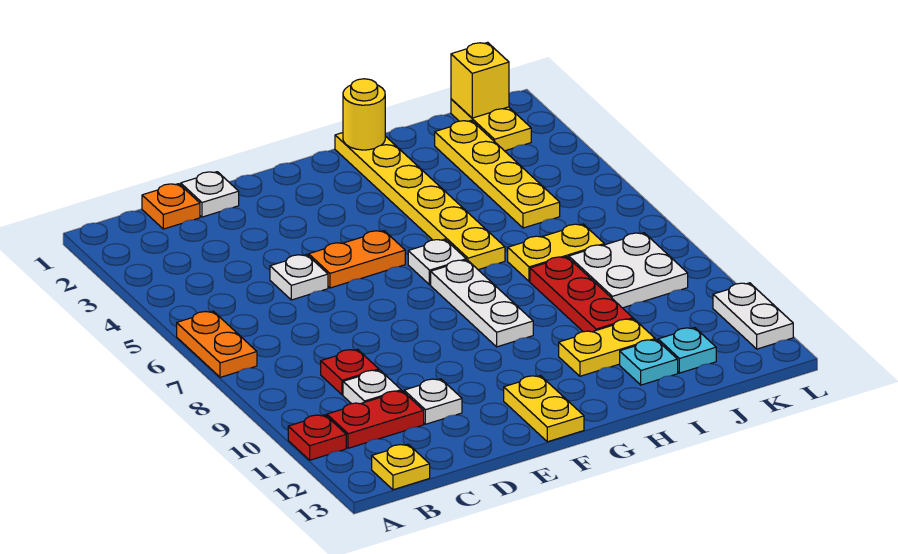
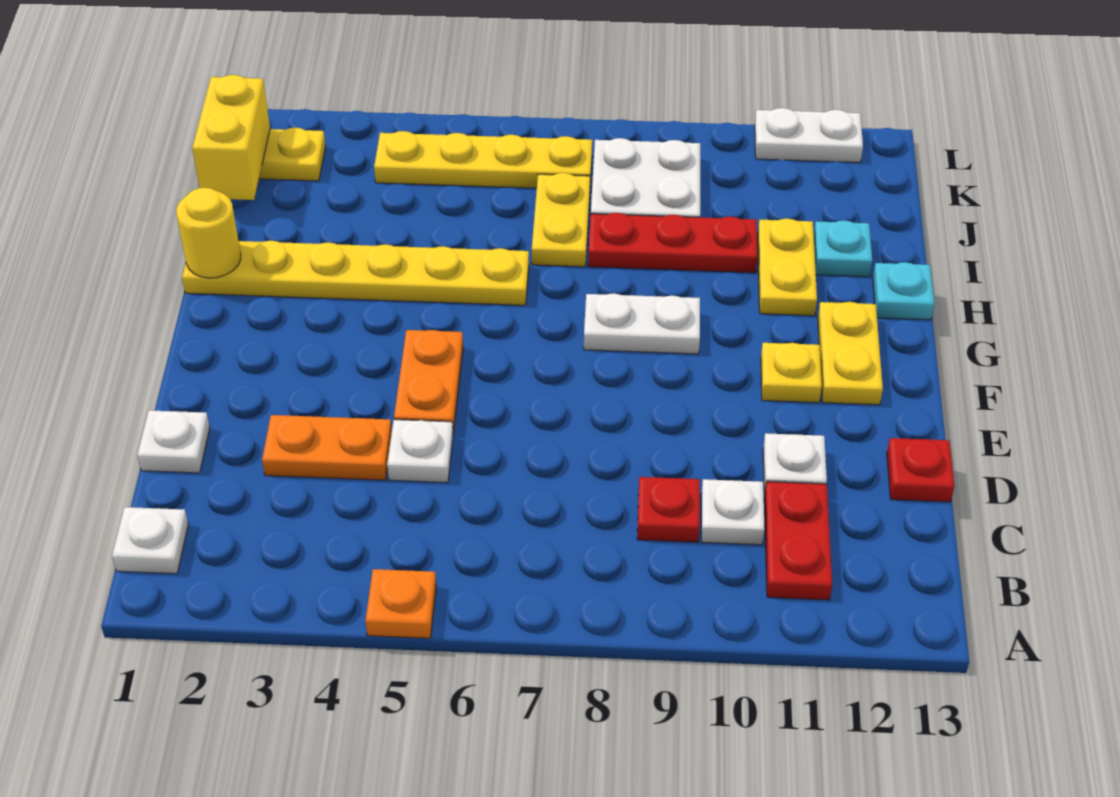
orange plate A6:A7 level 1 -> orange plate D3:D4 level 1
red plate A11 level 1 -> red plate D13 level 1
yellow plate B13 level 1 -> yellow plate F11 level 1
orange plate C1 level 1 -> orange plate A5 level 1
yellow plate F12:F13 level 1 -> yellow plate F12:G12 level 1
white plate G6 level 1 -> white plate B1 level 1
white plate G7:G9 level 1 -> white plate G8:G9 level 1
yellow plate J2:J5 level 1 -> yellow plate K4:K7 level 1
cyan plate J12 level 1 -> cyan plate H13 level 1
yellow brick K1 level 2 -> yellow brick J1:K1 level 2

